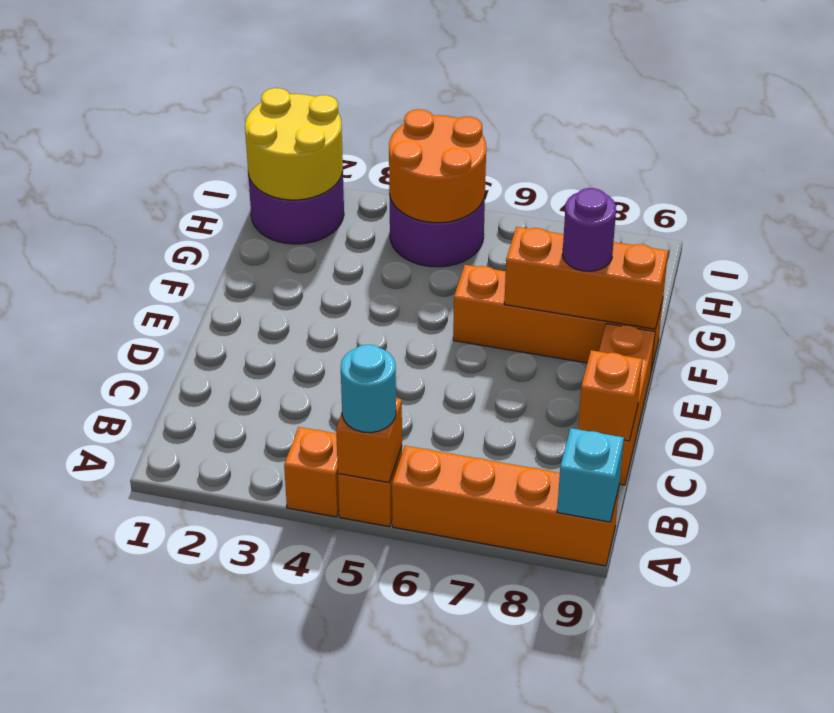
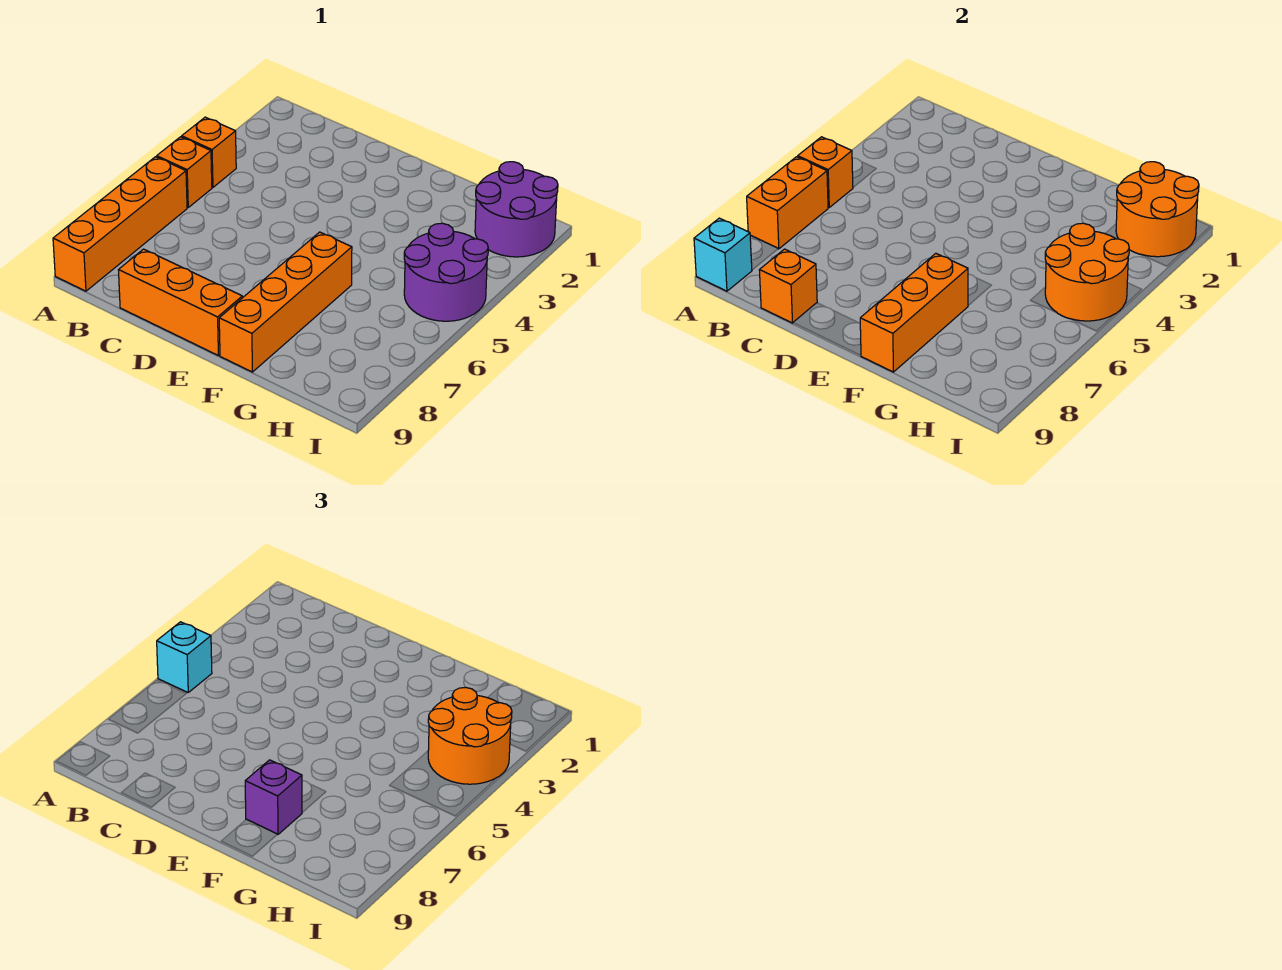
cyan round brick A5 level 3 -> cyan brick A5 level 3
none -> orange brick A6:A7 level 2
purple round brick F8 level 3 -> purple brick F8 level 3
yellow round brick H1:I2 level 2 -> orange round brick H1:I2 level 2
none -> orange round brick H3:I4 level 3

